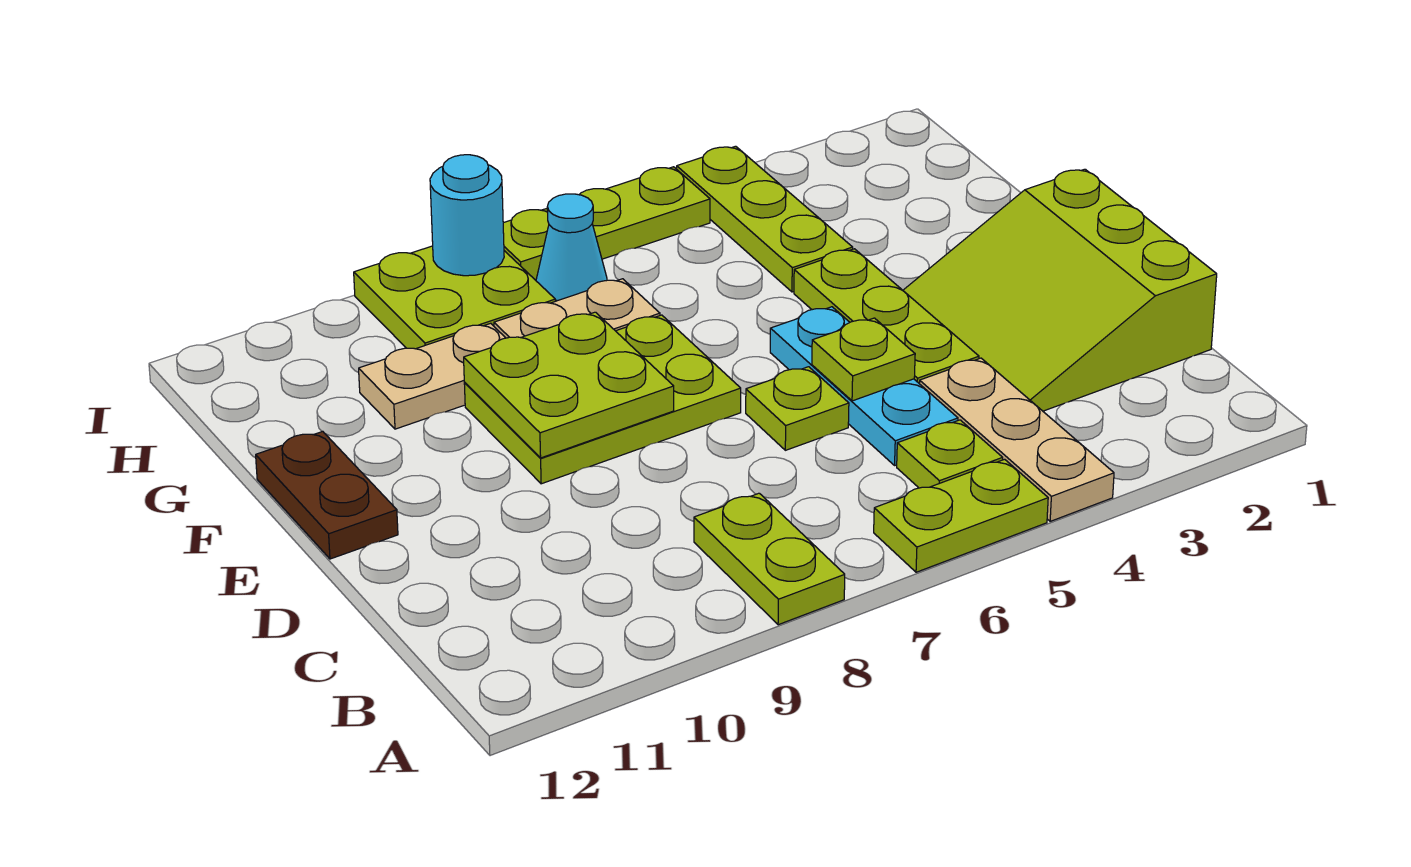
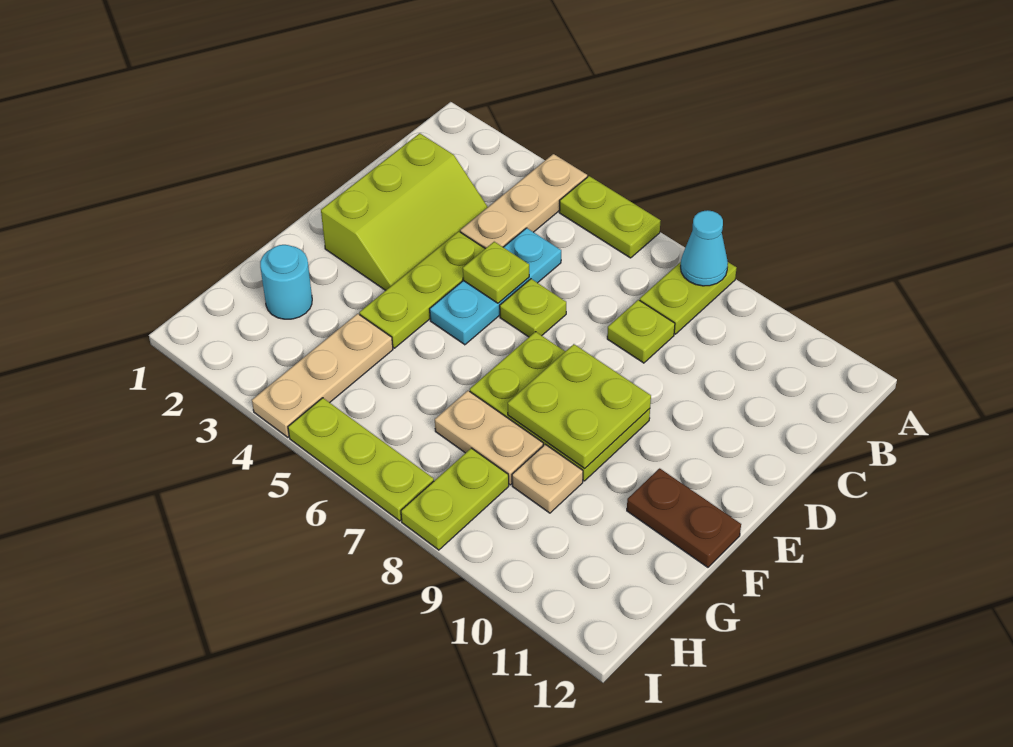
lime plate B5 level 1 -> lime plate C8 level 1
lime slope C1:E3 level 1 top 1 -> lime slope C2:E3 level 1 top 2
brown plate E12:F12 level 1 -> brown plate F11:F12 level 1
lime plate G4:I4 level 1 -> tan plate G4:I4 level 1
tan plate G9:G10 level 1 -> tan plate G9 level 1
cyan cone H7 level 1 -> cyan cone A8 level 2
lime plate H8:I9 level 1 -> lime plate H8:I8 level 1
cyan round brick I8 level 2 -> cyan round brick G2 level 1

